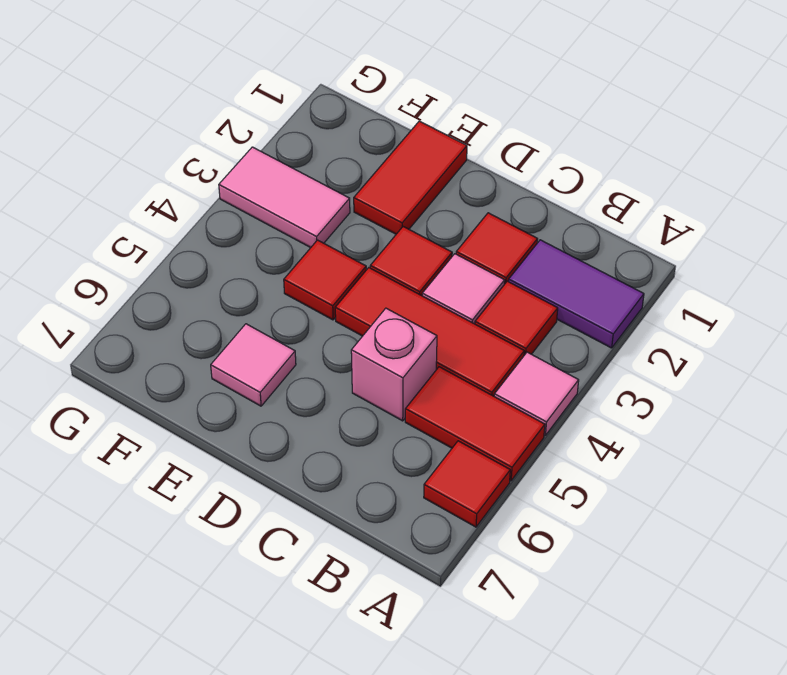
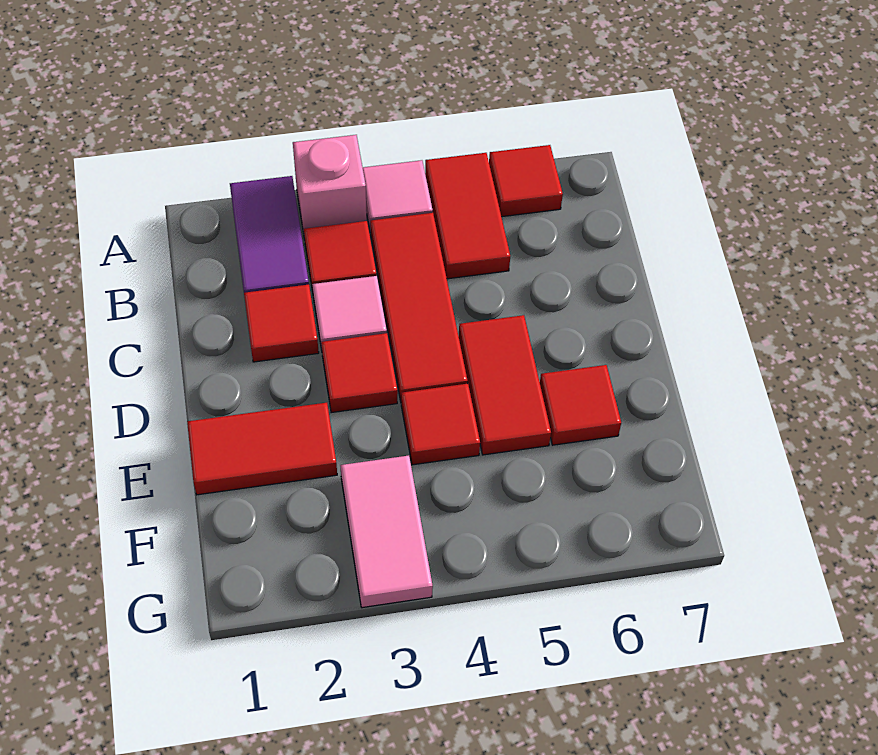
pink brick C5 level 1 -> pink brick A3 level 1
none -> red tile D5:E5 level 1
pink tile E6 level 1 -> red tile E6 level 1

